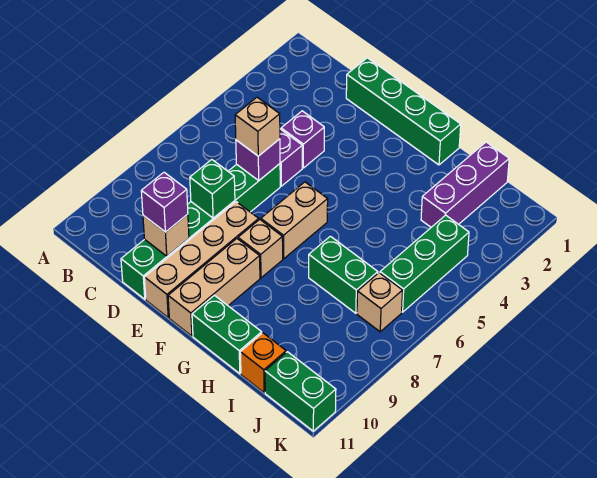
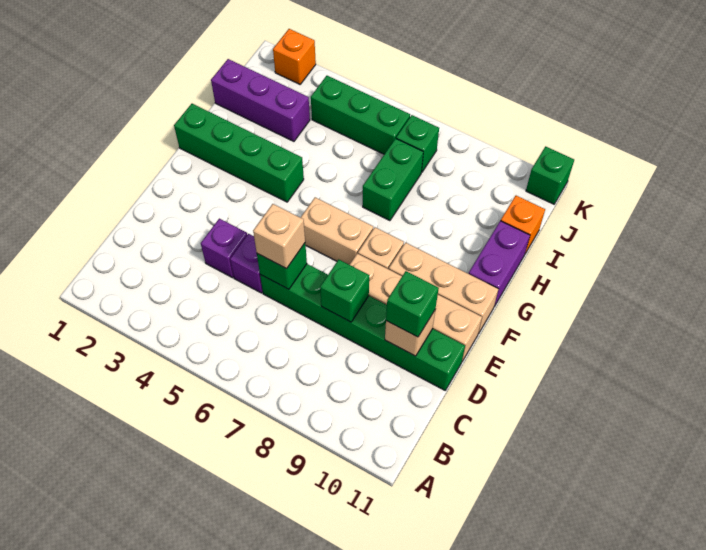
green brick D1:G1 level 1 -> green brick G1:G4 level 1
purple brick D6 level 2 -> green brick D6 level 2
purple brick D10 level 3 -> green brick D10 level 3
green brick G11:H11 level 1 -> purple brick G11:H11 level 1
tan brick J7 level 1 -> green brick J7 level 1
green brick J11:K11 level 1 -> green brick K11 level 1
none -> orange brick K2 level 1

